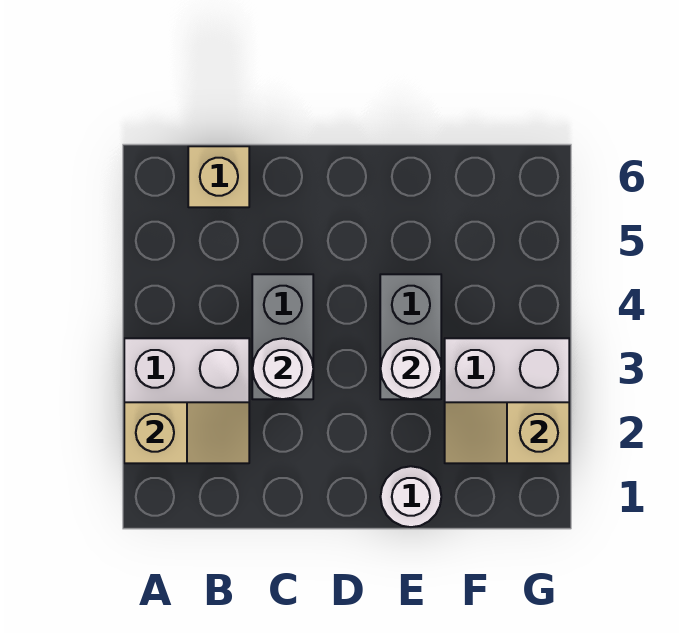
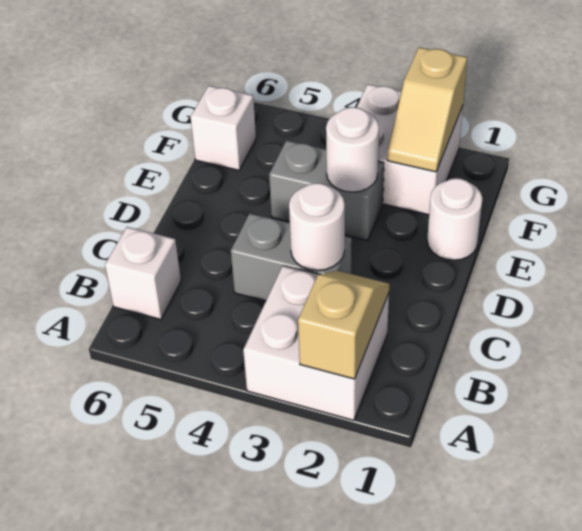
tan brick B6 level 1 -> white brick B6 level 1
none -> white brick F6 level 1

